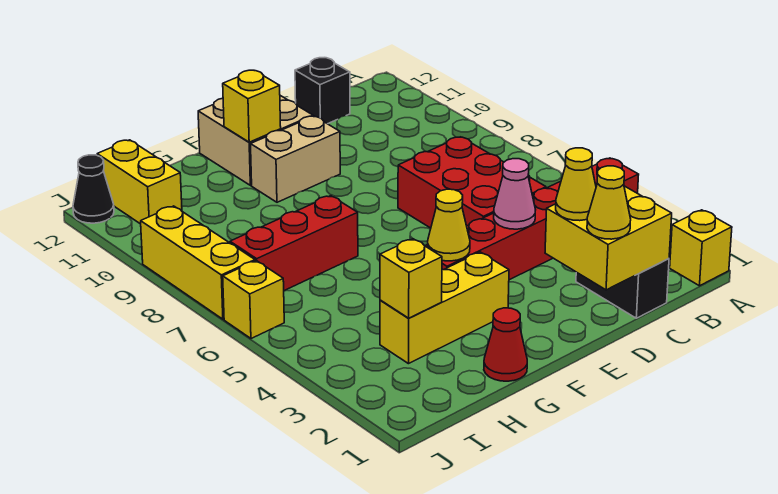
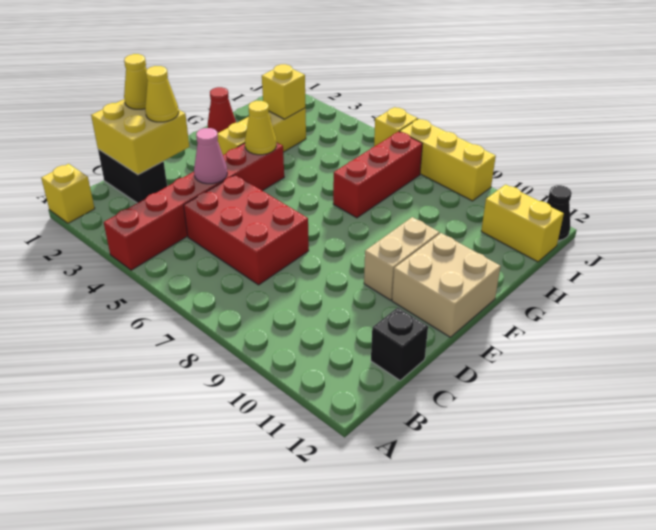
yellow brick F11 level 2 -> none

